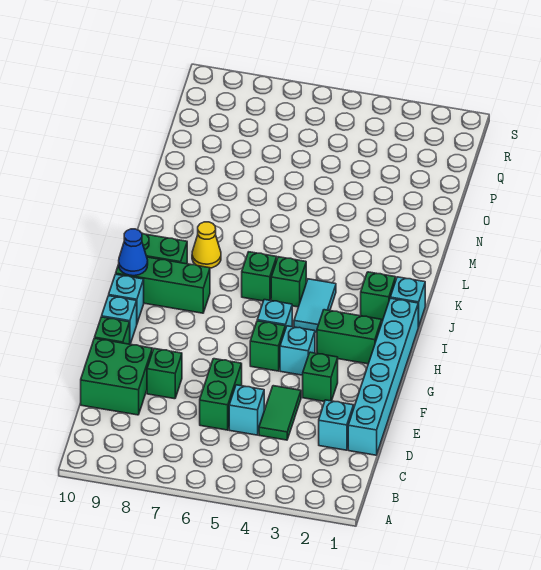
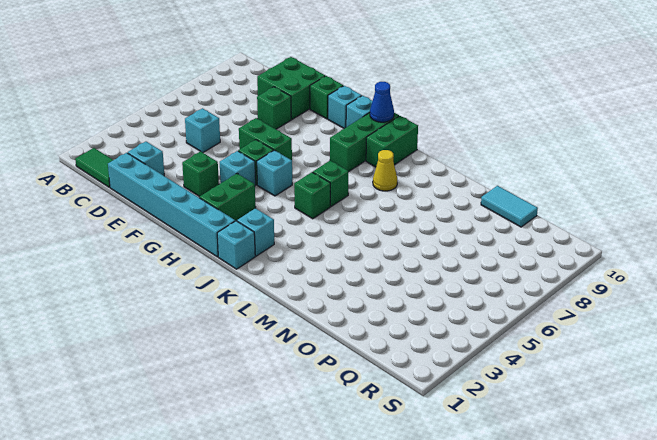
green tile D4:E4 level 1 -> green tile B1:C1 level 1
green brick D6:E6 level 1 -> green brick F6:G6 level 1
cyan tile I4:J4 level 1 -> cyan tile O10:P10 level 1
green brick J2 level 1 -> cyan brick J2 level 1

